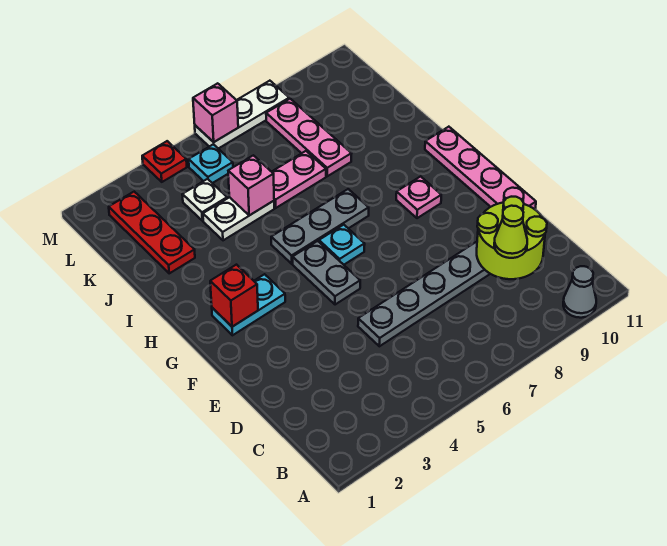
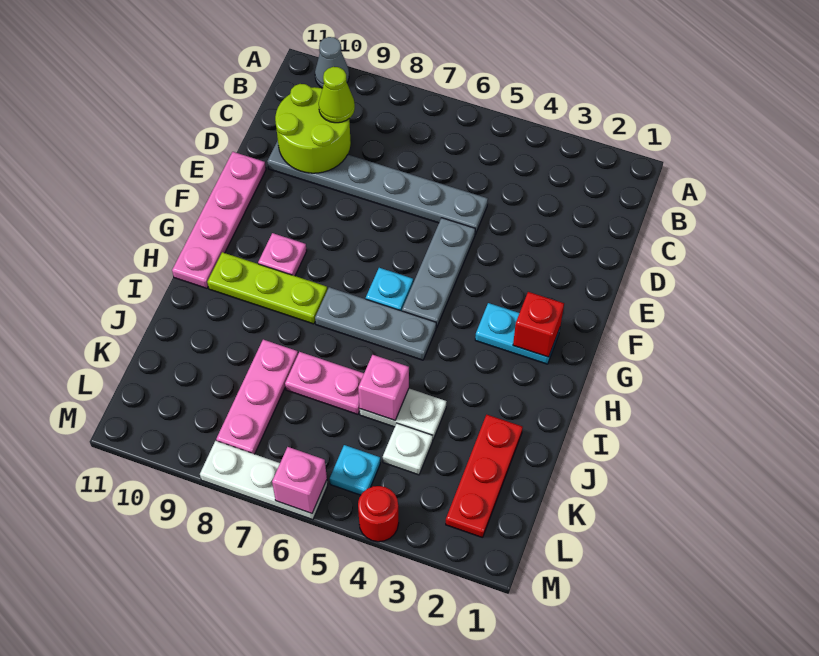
grey plate F5:G5 level 1 -> grey plate E5:G5 level 1
none -> lime plate H8:H10 level 1
red plate M4 level 1 -> red round brick M4 level 1

